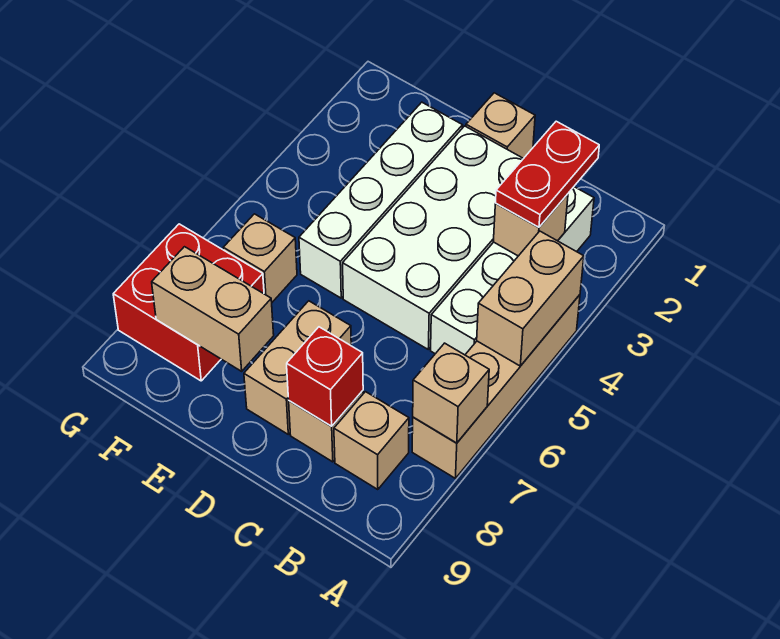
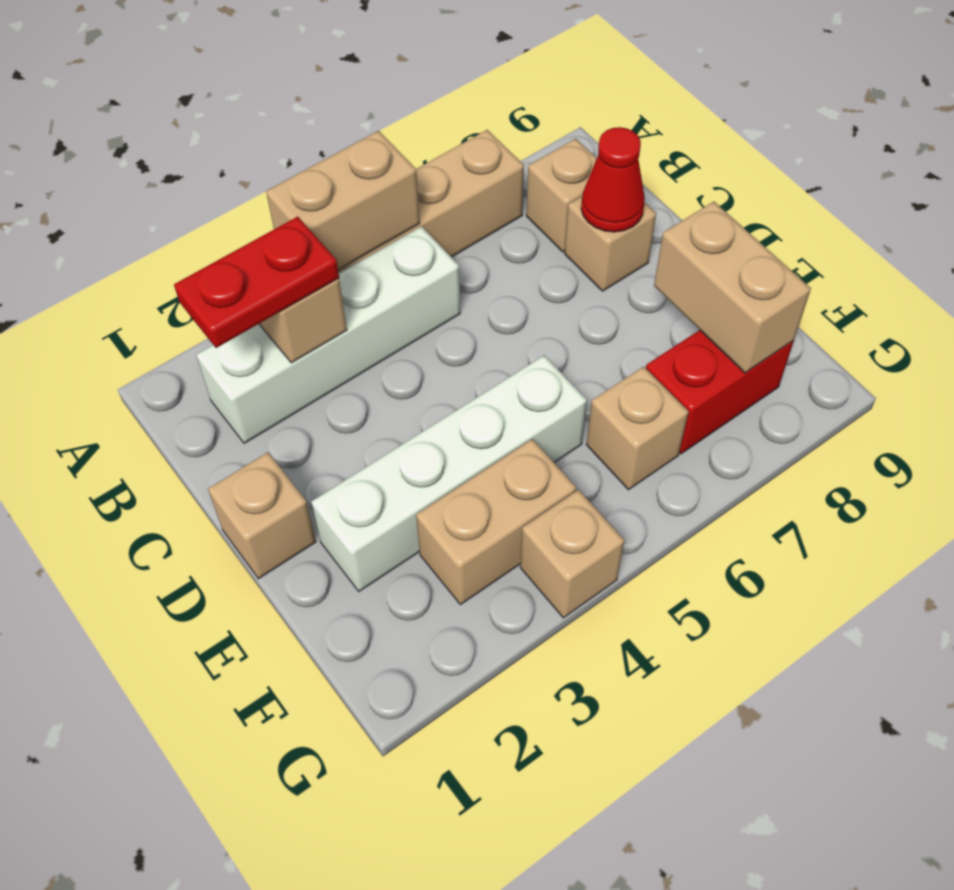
tan brick A7 level 2 -> tan brick G4 level 1
white brick C2:D5 level 1 -> none
red brick C8 level 2 -> red cone C8 level 2
tan brick D7:D8 level 1 -> tan brick F3:F4 level 1
red brick F7:G8 level 1 -> red brick F7:F8 level 1

